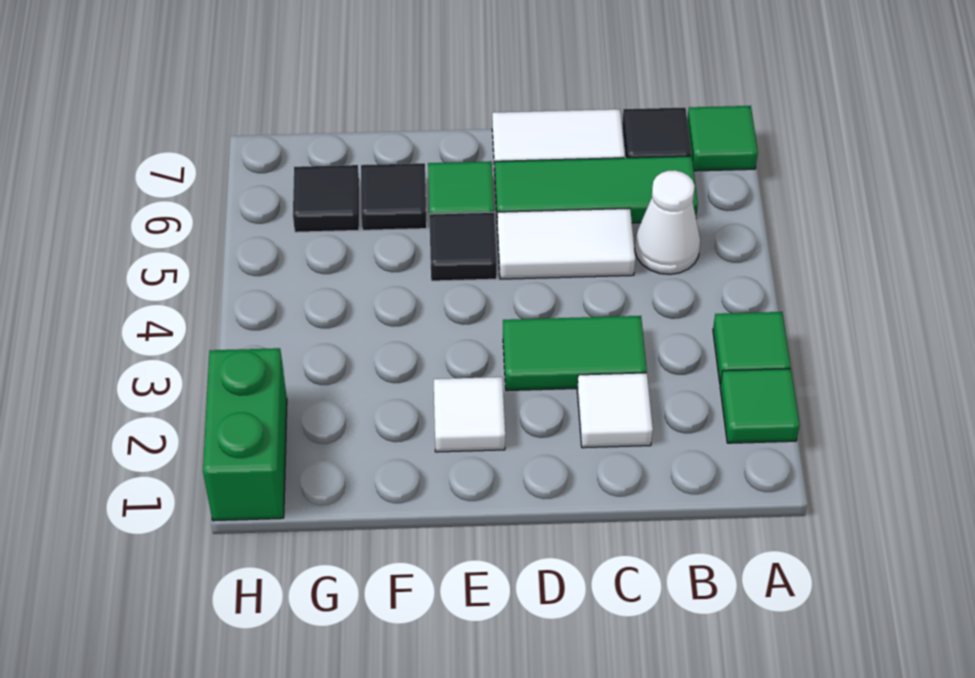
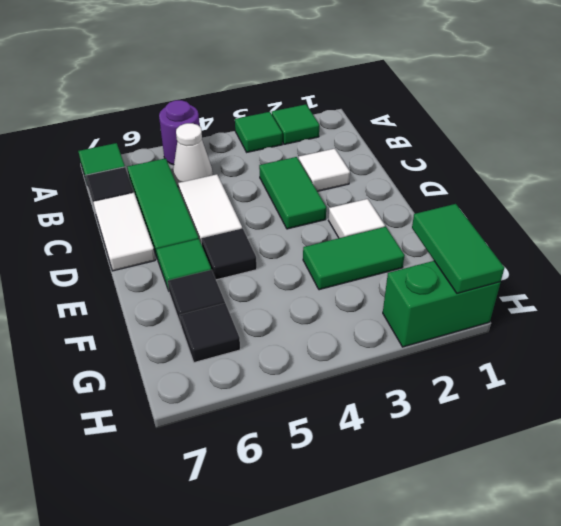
none -> purple round brick A5 level 1
none -> green tile F2:F3 level 1
none -> green tile G1:H1 level 2

